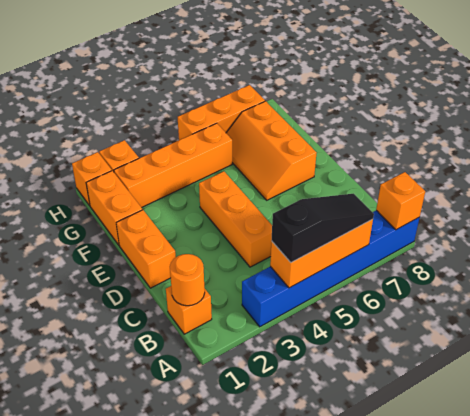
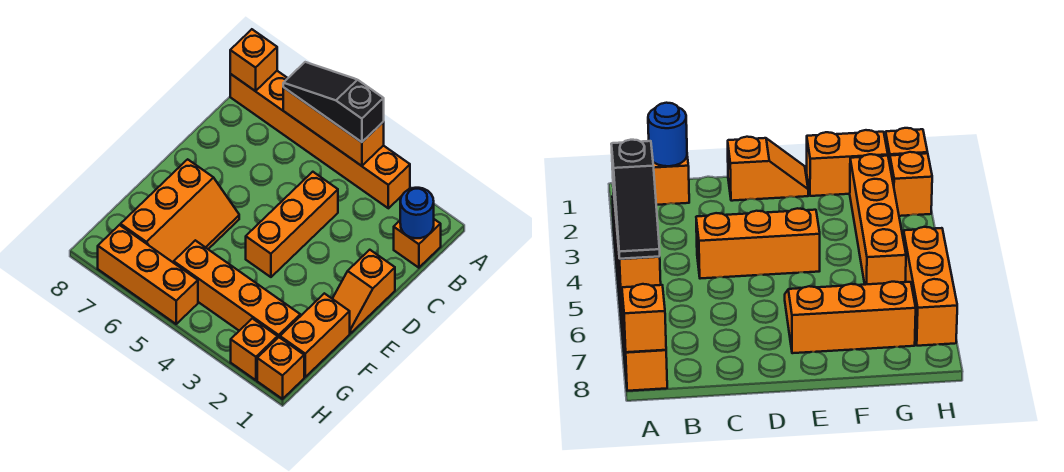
blue brick A3:A8 level 1 -> orange brick A3:A8 level 1
orange round brick B1 level 2 -> blue round brick B1 level 2
orange brick D1:E1 level 1 -> orange slope D1:E1 level 1 top D

